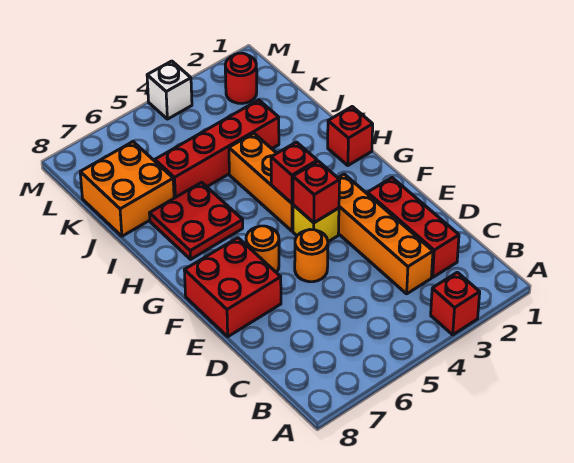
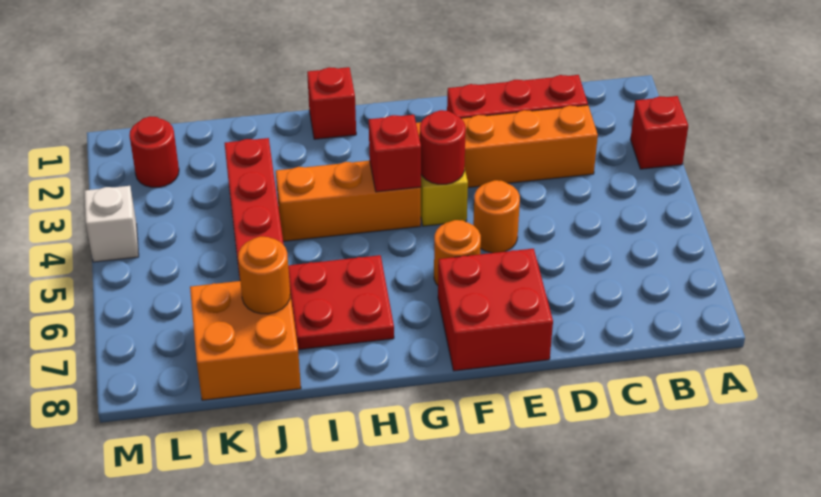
red brick F4 level 2 -> red round brick F4 level 2
none -> orange round brick J7 level 2

